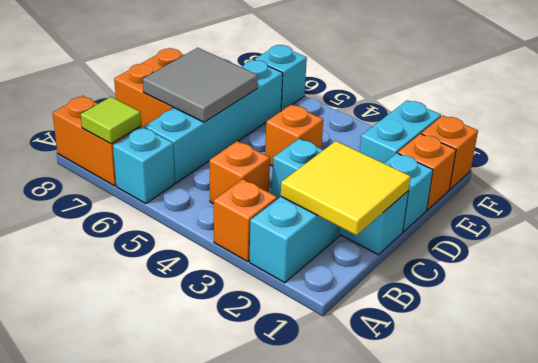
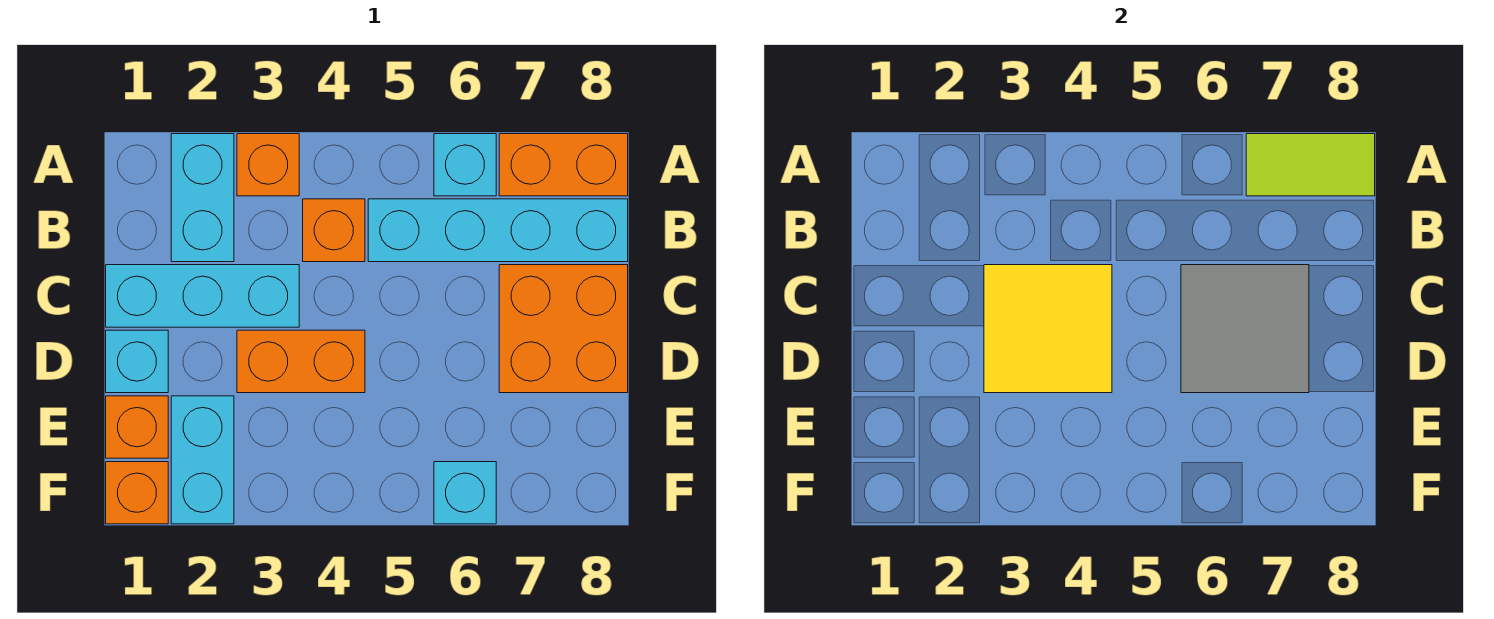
lime tile A7 level 2 -> lime tile A7:A8 level 2
yellow tile B1:C2 level 2 -> yellow tile C3:D4 level 2
cyan brick B6:E6 level 1 -> cyan brick B5:B8 level 1
orange brick D4 level 1 -> orange brick D3:D4 level 1

